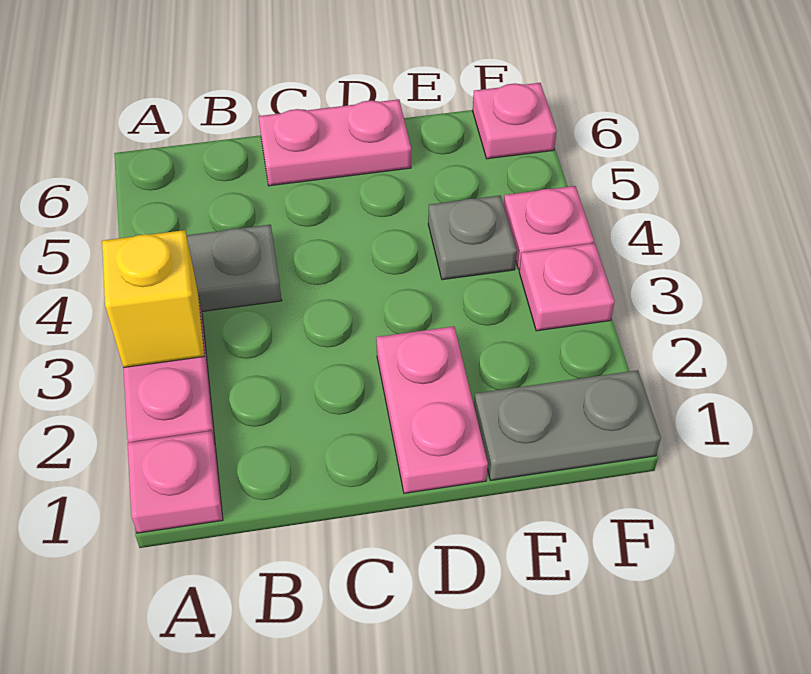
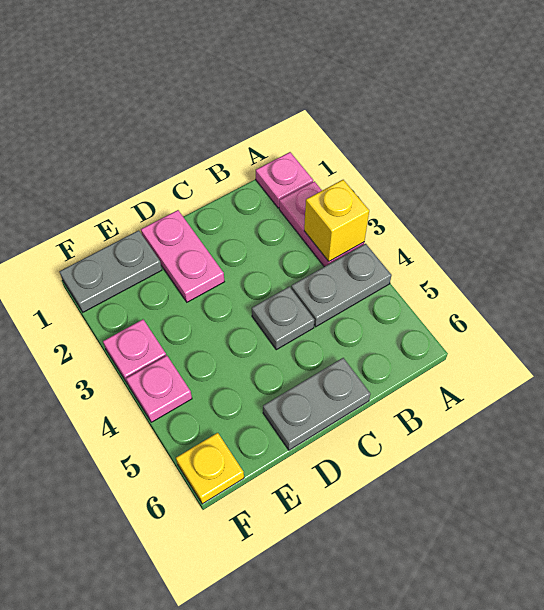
pink plate C6:D6 level 1 -> grey plate C6:D6 level 1
grey plate E4 level 1 -> grey plate C4 level 1
pink plate F6 level 1 -> yellow plate F6 level 1

